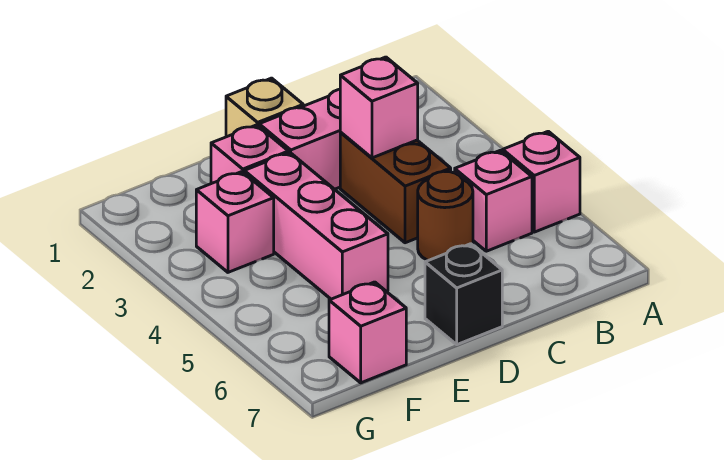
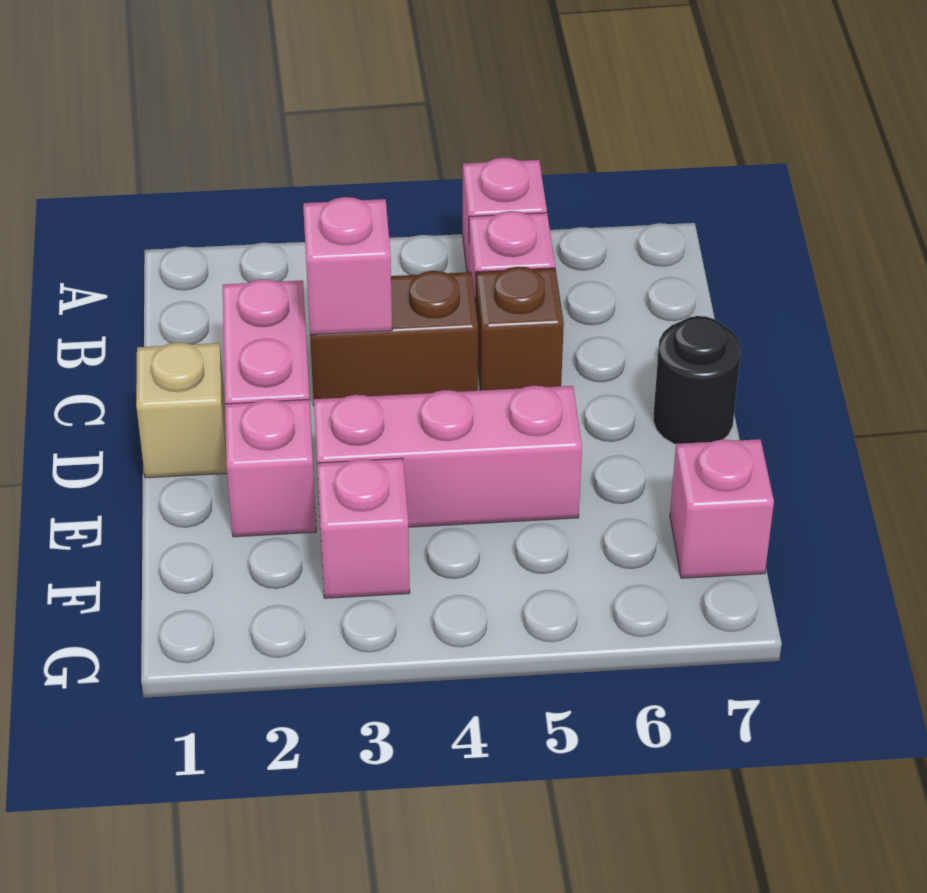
brown round brick C5 level 1 -> brown brick C5 level 1
black brick D7 level 1 -> black round brick D7 level 1

